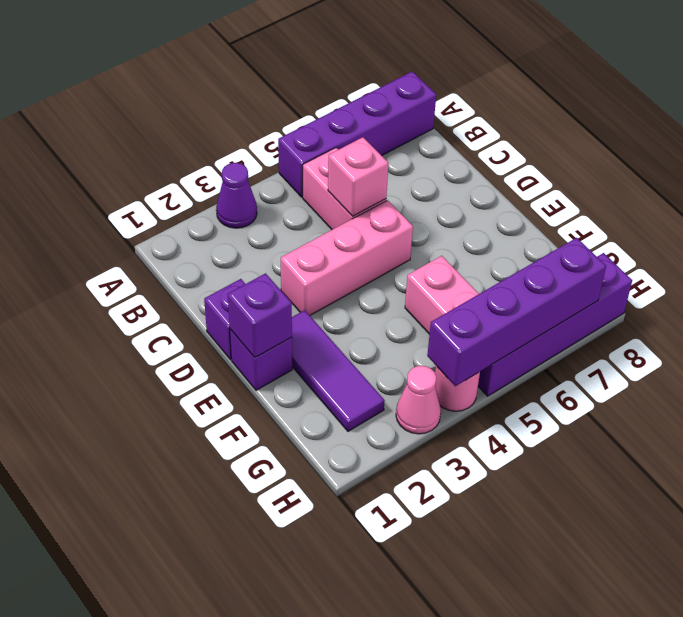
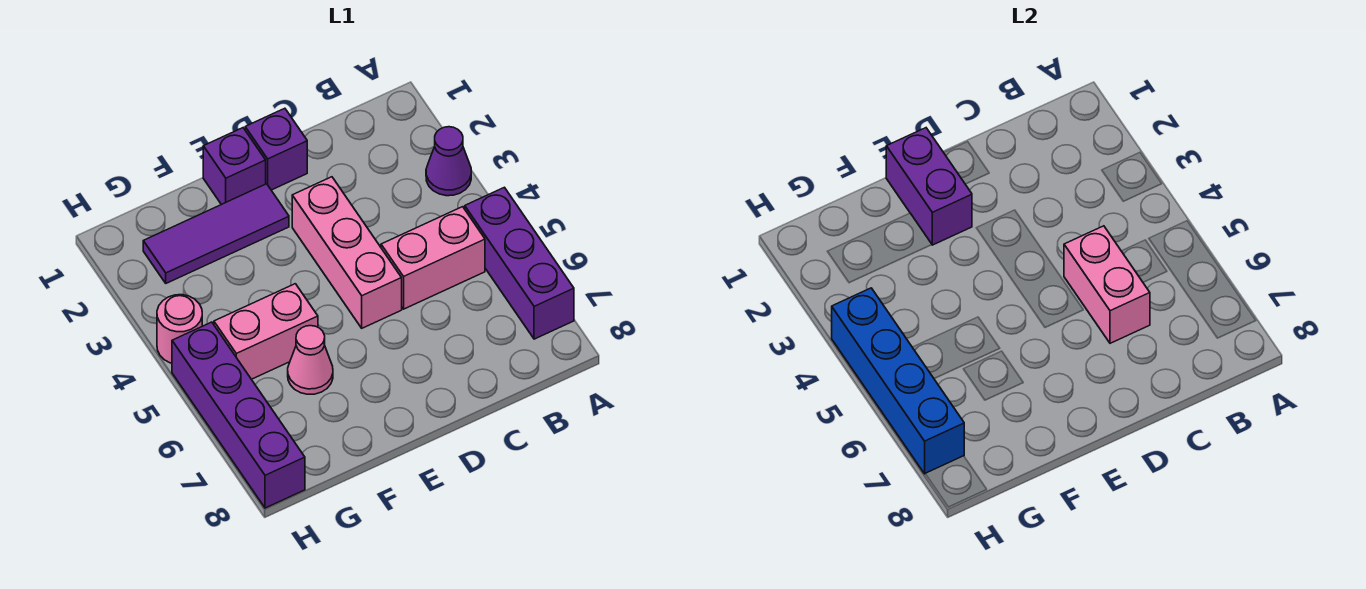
purple brick A5:A8 level 1 -> purple brick A5:A7 level 1
pink brick C5 level 2 -> pink brick C5:C6 level 2
purple brick E1 level 2 -> purple brick E1:E2 level 2
pink cone H3 level 1 -> pink cone F6 level 1
purple brick H4:H7 level 2 -> blue brick H4:H7 level 2

